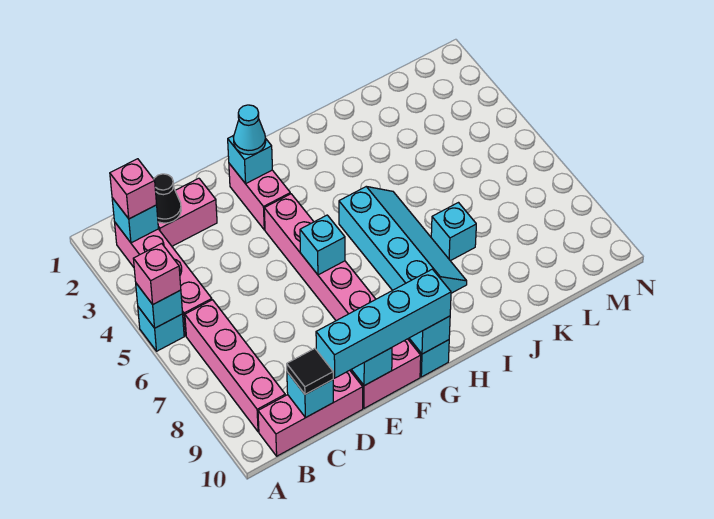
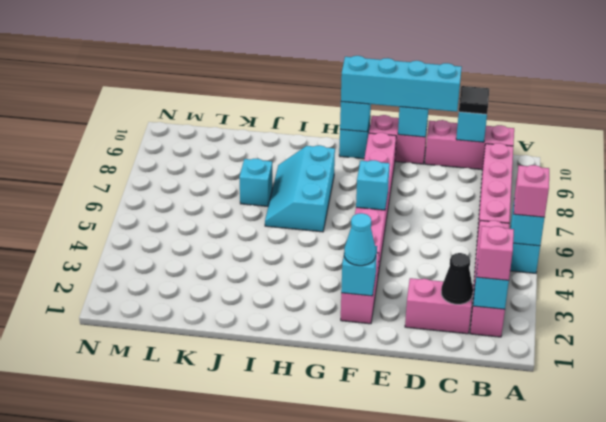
cyan slope H5:I8 level 1 top H -> cyan slope H6:I8 level 1 top H

